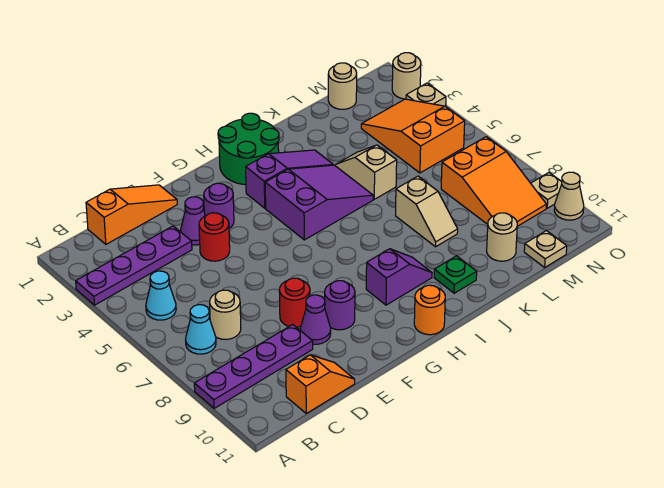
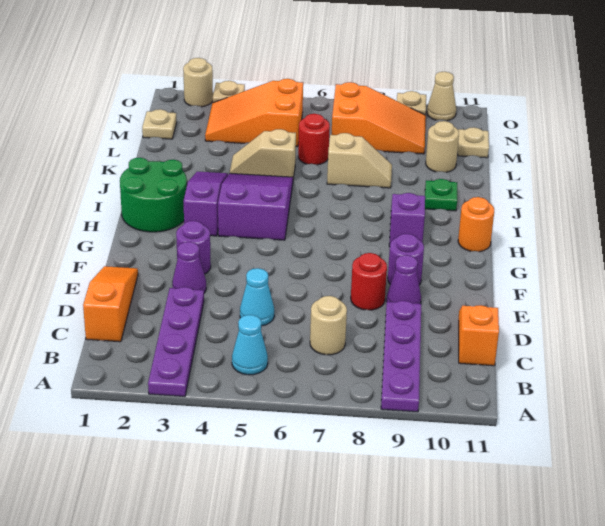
cyan cone B7 level 1 -> cyan cone D5 level 1
red round brick E4 level 1 -> red round brick L6 level 1
tan round brick M1 level 1 -> tan plate M1 level 1

